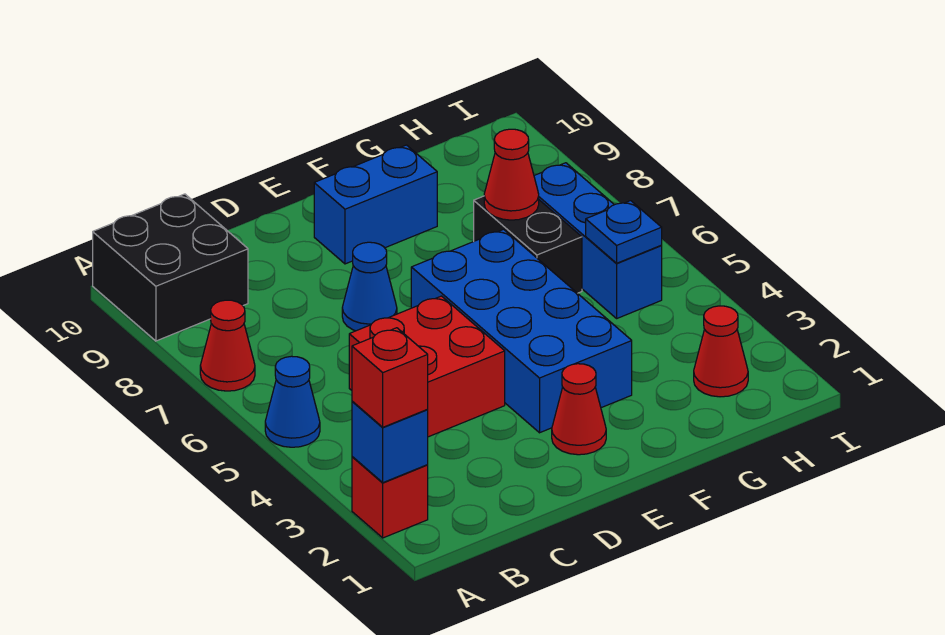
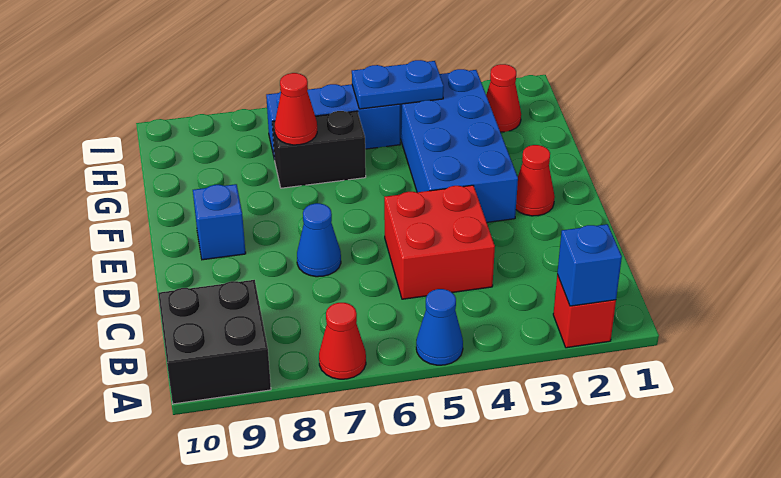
red brick A2 level 3 -> none
blue brick E3:F6 level 1 -> blue brick E3:H4 level 1
blue brick E9:F9 level 1 -> blue brick E9 level 1
blue plate H5 level 2 -> blue plate H4:H5 level 2

